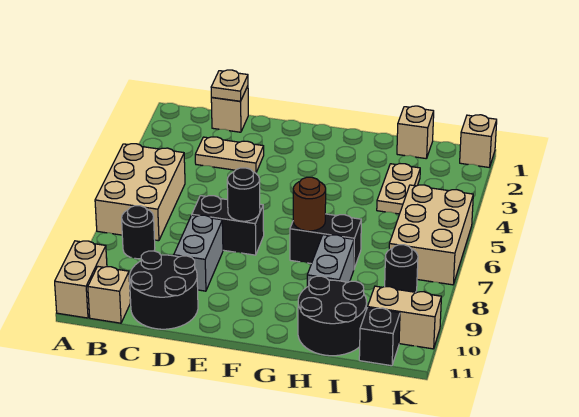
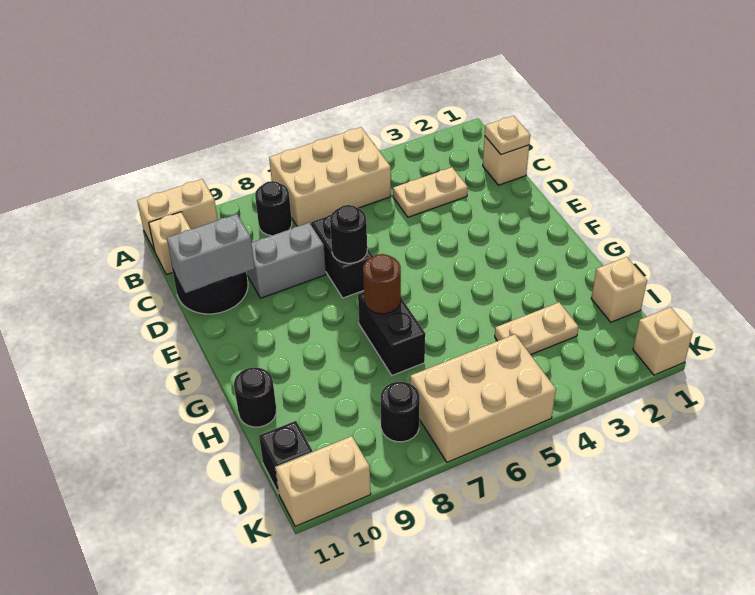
tan plate C3:D3 level 1 -> tan plate C3:C4 level 1
grey brick H8:H9 level 1 -> grey brick D10:D11 level 2
black round brick H10:I11 level 1 -> black round brick H11 level 1
tan brick J10:K10 level 1 -> tan brick K10:K11 level 1

